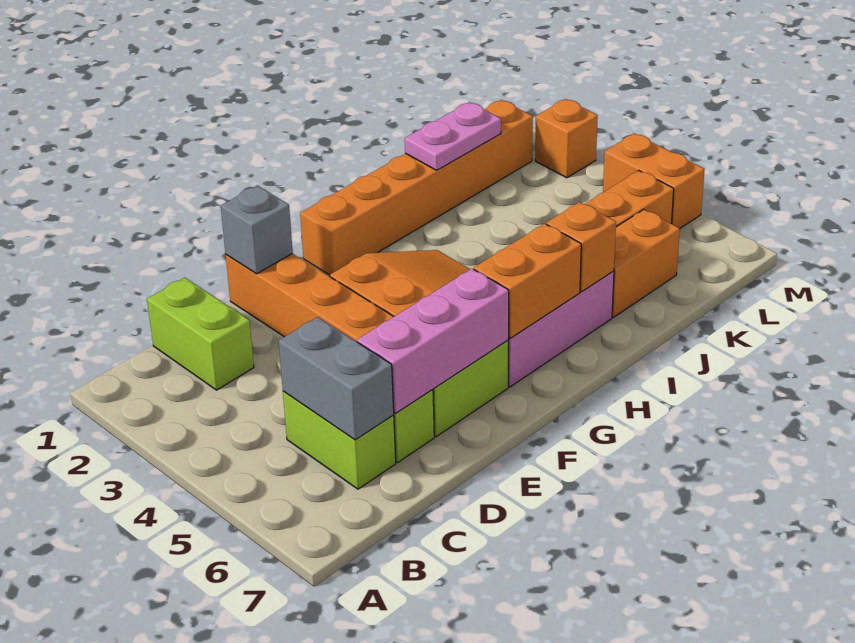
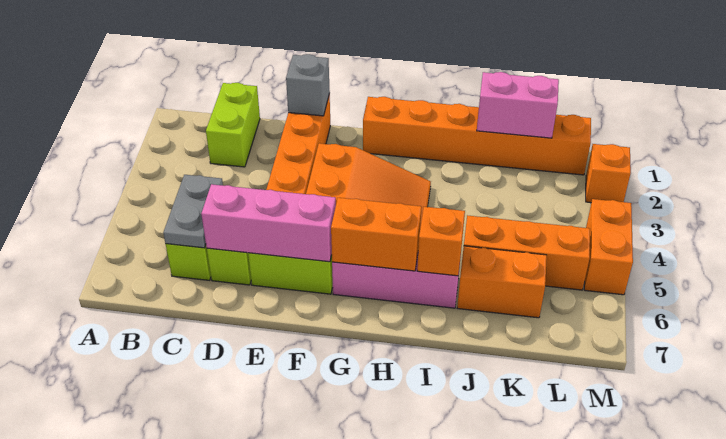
grey brick C5:C6 level 2 -> grey plate C5:C6 level 2
pink plate J1:K1 level 2 -> pink brick J1:K1 level 2

